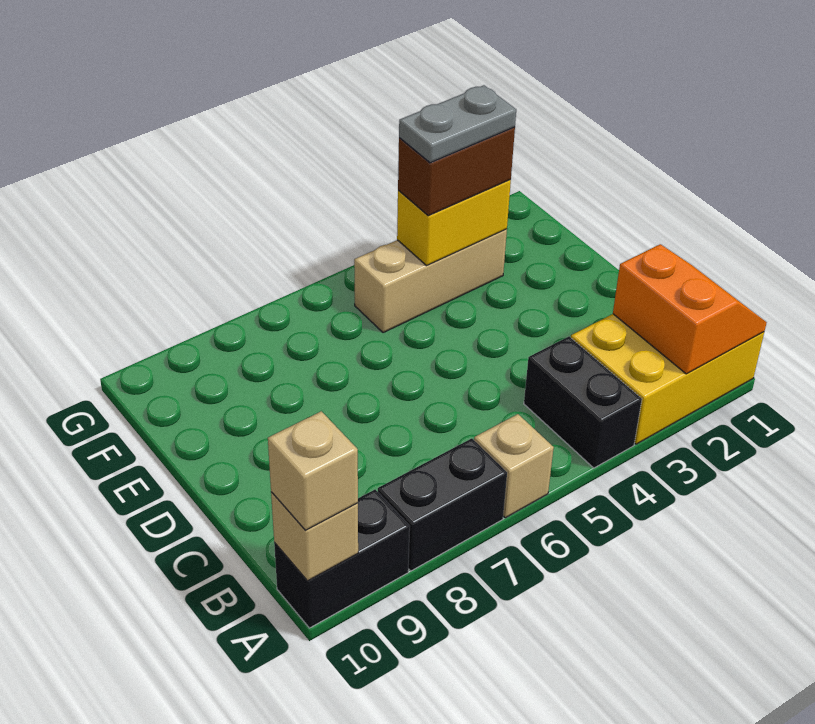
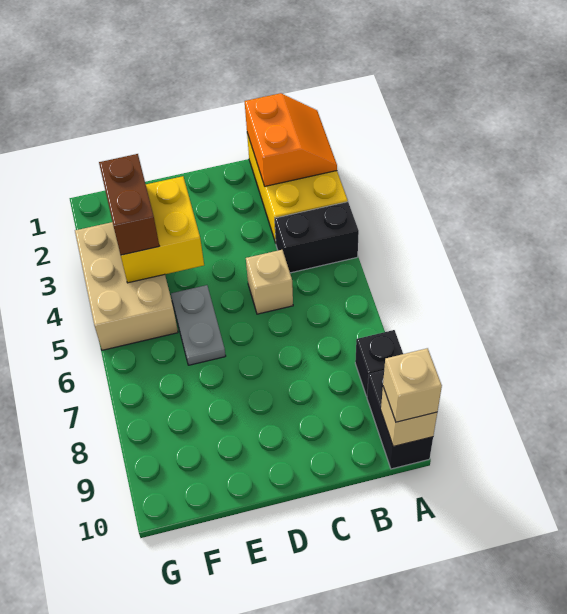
orange slope A1:B2 level 2 top 2 -> orange slope A1:B2 level 2 top B
tan brick A6 level 1 -> tan brick C5 level 1
black brick A7:A8 level 1 -> black brick A8 level 1
tan brick F3:F5 level 1 -> tan brick F3:G5 level 1
yellow brick F3:F4 level 2 -> yellow brick E3:F4 level 2
grey plate F3:F4 level 4 -> grey plate E5:E6 level 1

